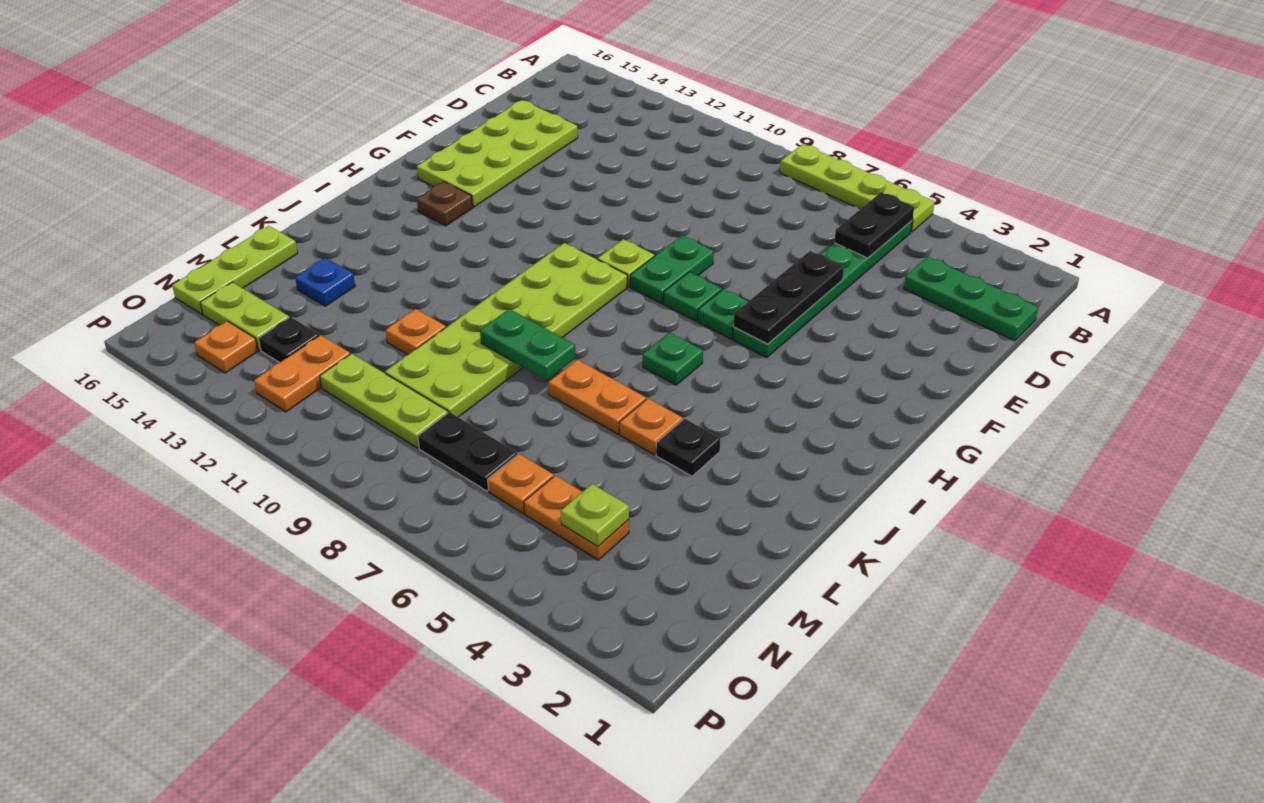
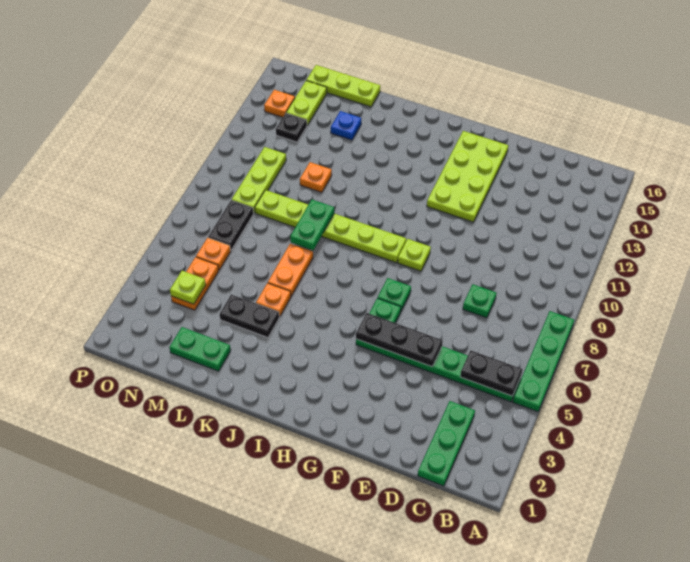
lime plate A5:A8 level 1 -> green plate A5:A8 level 1
lime plate D14:G15 level 1 -> lime plate F12:G15 level 1
green plate F8:G8 level 1 -> green plate L2:M2 level 1
lime plate H9:M10 level 1 -> lime plate H9:M9 level 1
brown plate H14 level 1 -> none
green plate I6 level 1 -> green plate D8 level 1
black plate K4 level 1 -> black plate K4:L4 level 1
orange plate N12:O12 level 1 -> none

